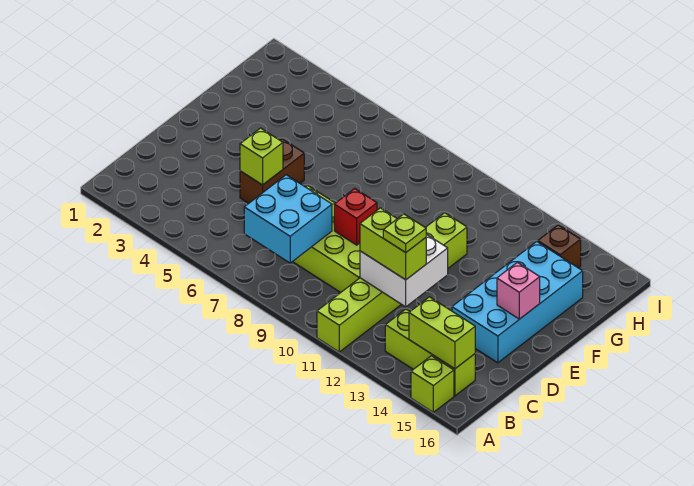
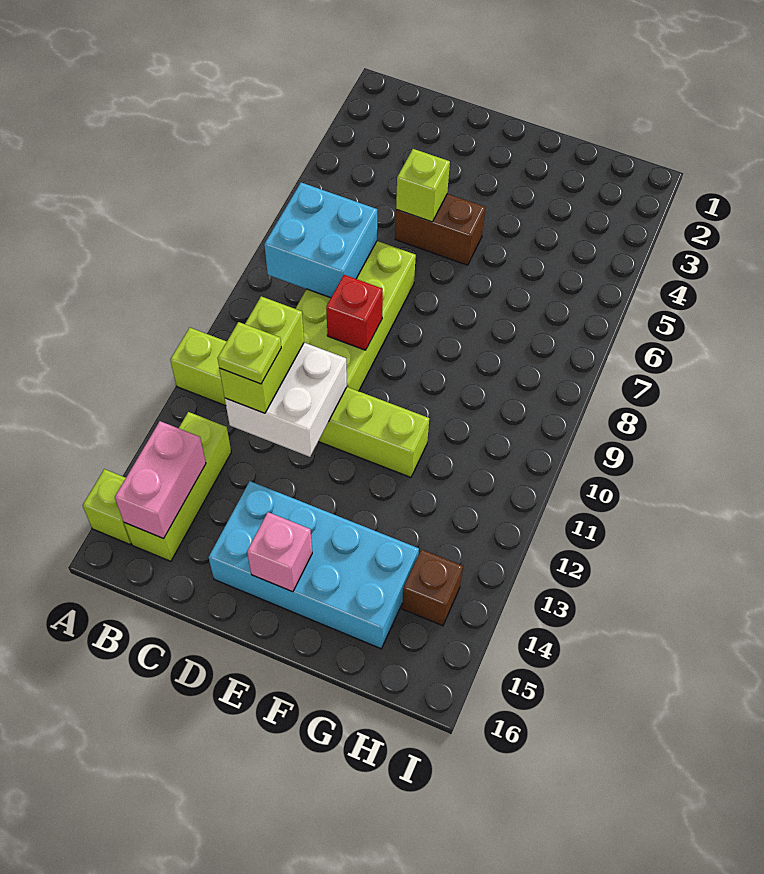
lime brick B14:B15 level 2 -> pink brick B14:B15 level 2

